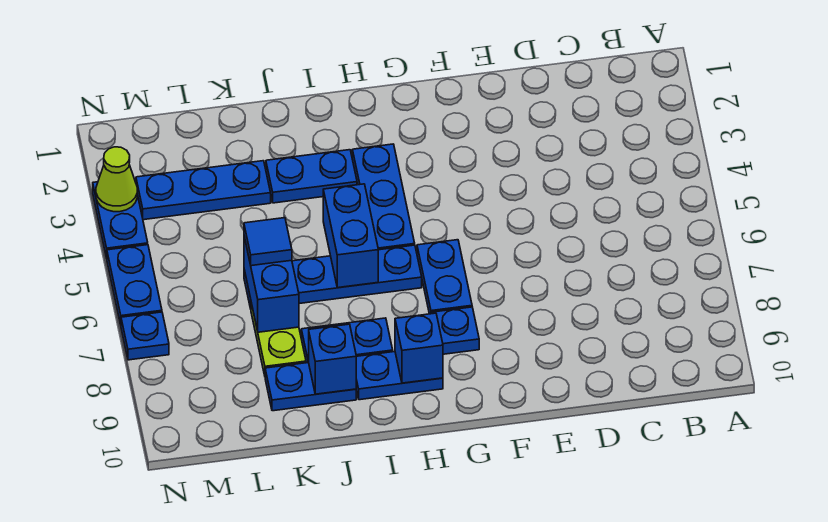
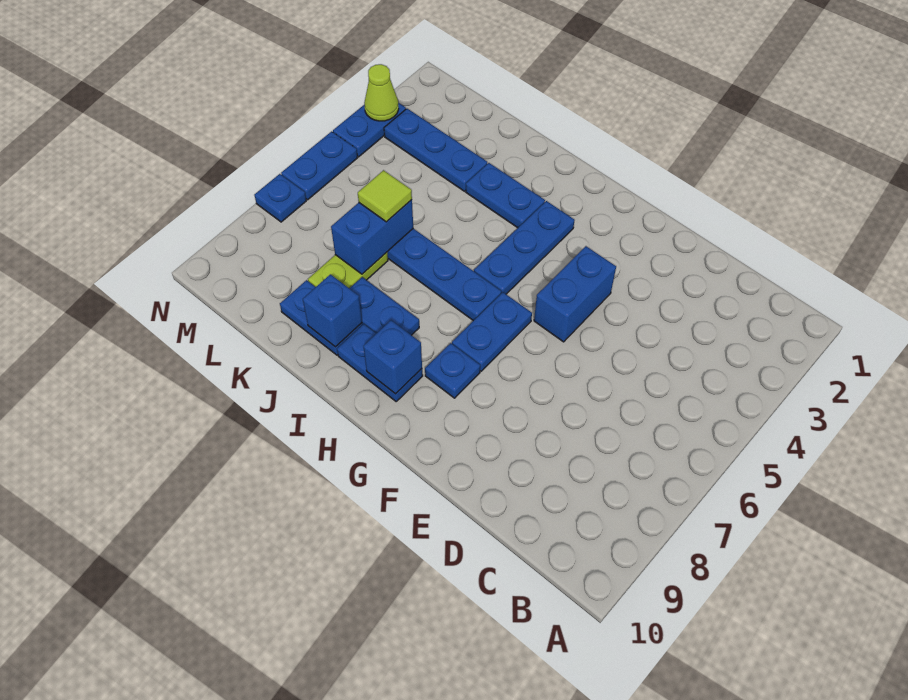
blue brick I5:I6 level 2 -> blue brick F4:F5 level 1
blue tile K6 level 3 -> lime tile K6 level 3

